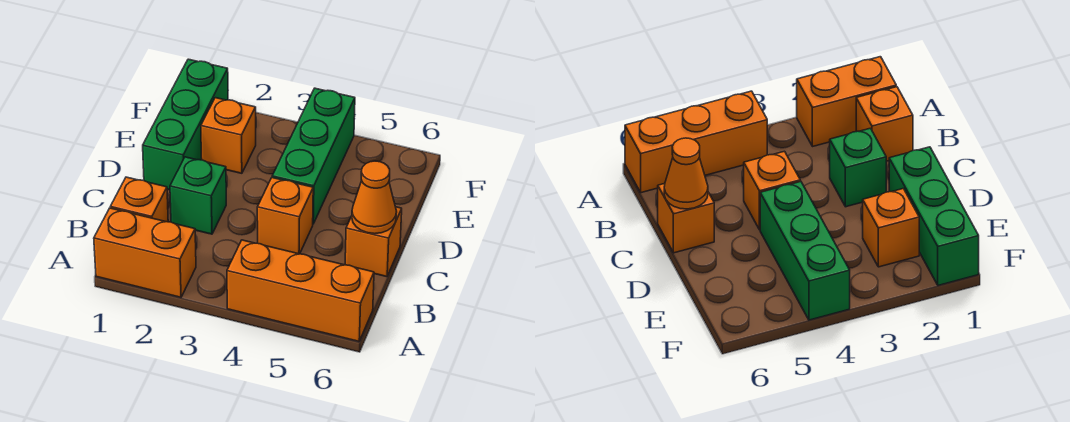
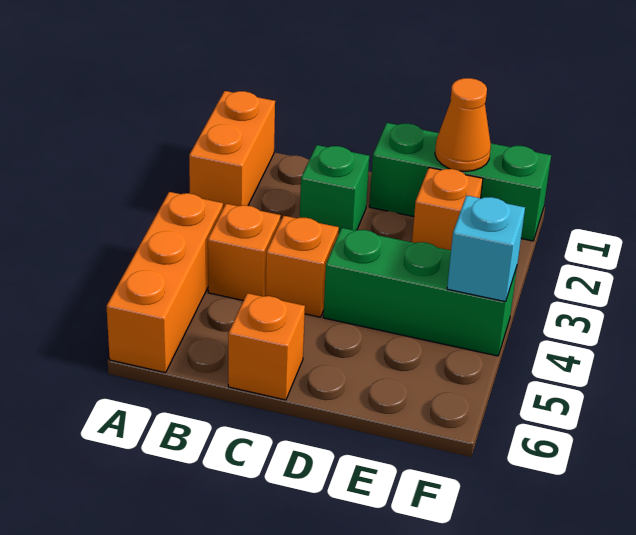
orange brick B1 level 1 -> orange brick B4 level 1
orange cone C6 level 2 -> orange cone E1 level 2
none -> cyan brick F4 level 2

